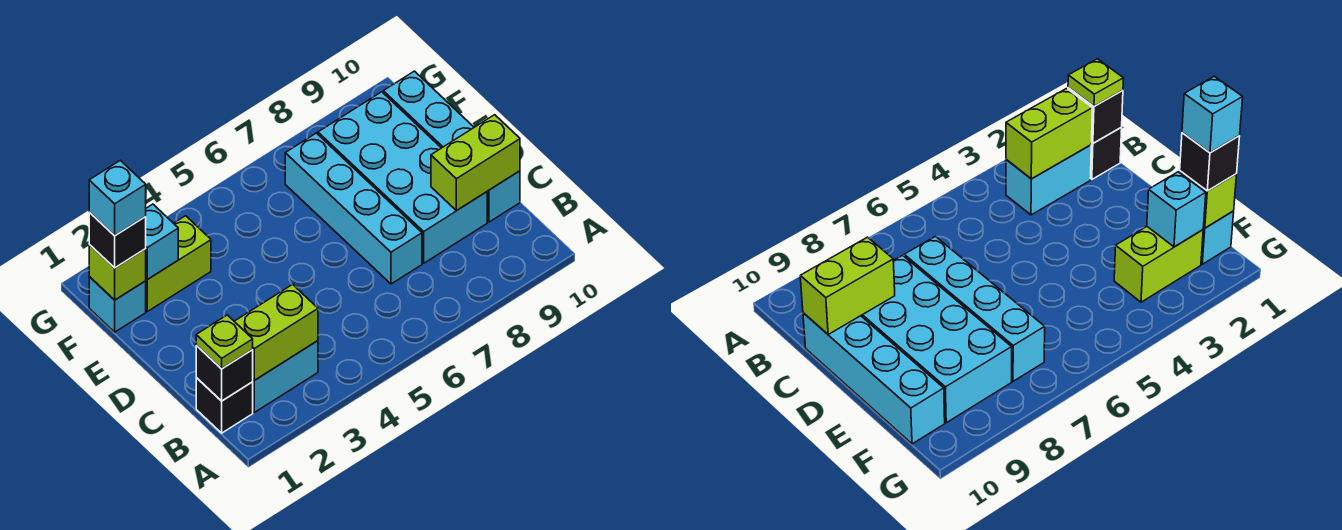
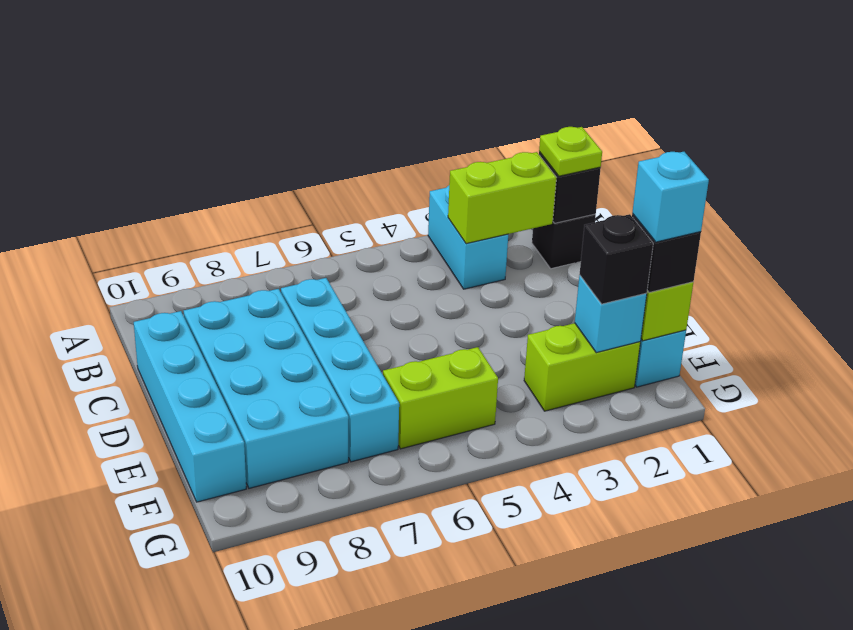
cyan brick B2:B3 level 1 -> cyan brick A3:B3 level 1
lime brick C9:C10 level 2 -> lime brick F5:F6 level 1
none -> black brick F2 level 3

